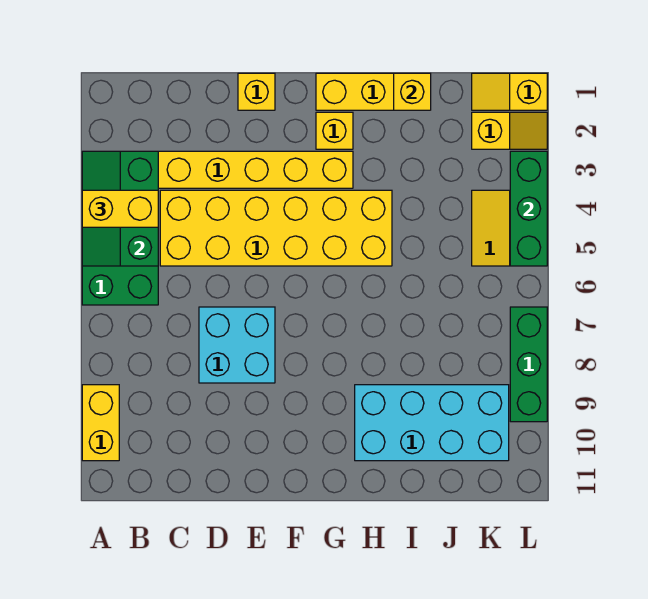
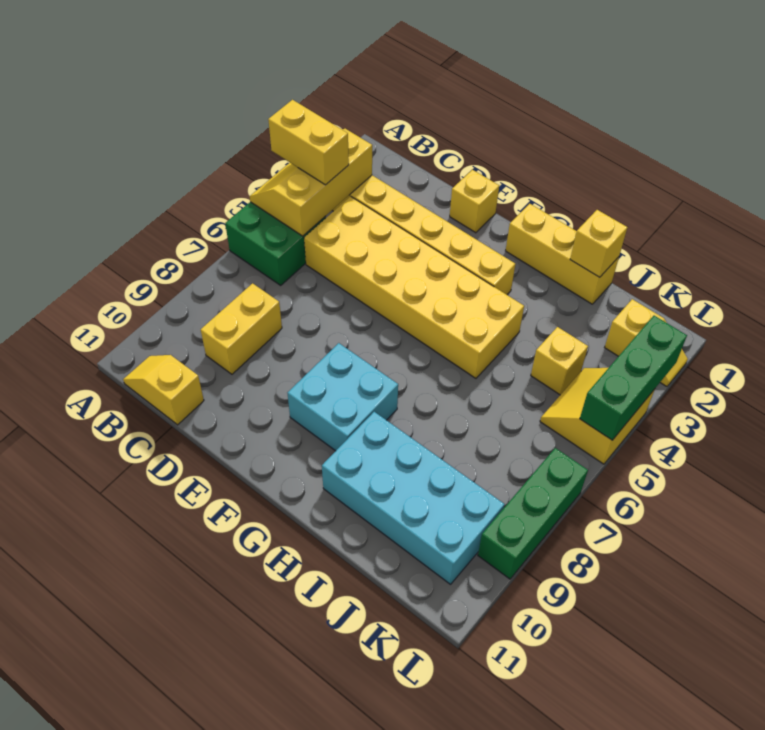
green slope A3:B5 level 2 top B -> yellow slope A3:B5 level 2 top B
yellow brick A9:A10 level 1 -> yellow brick C8:C9 level 1
cyan brick D7:E8 level 1 -> cyan brick F8:G9 level 1
yellow brick G2 level 1 -> yellow brick J4 level 1
yellow slope K1:L1 level 1 top L -> yellow slope B11:C11 level 1 top C

